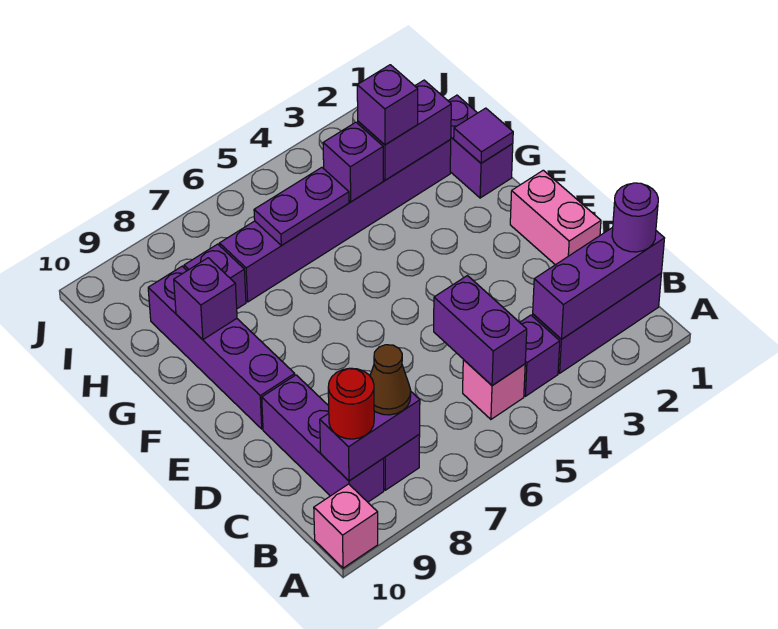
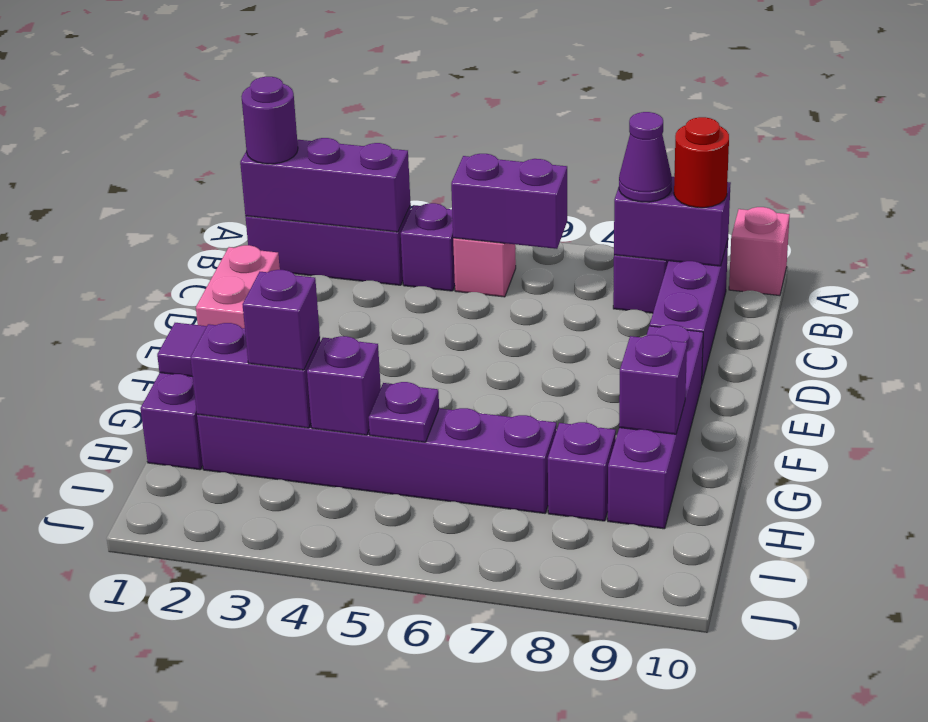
purple brick B5:C5 level 2 -> purple brick B5:B6 level 2
brown cone B8 level 3 -> purple cone B8 level 3
purple plate H5:H6 level 2 -> purple plate H5 level 2

